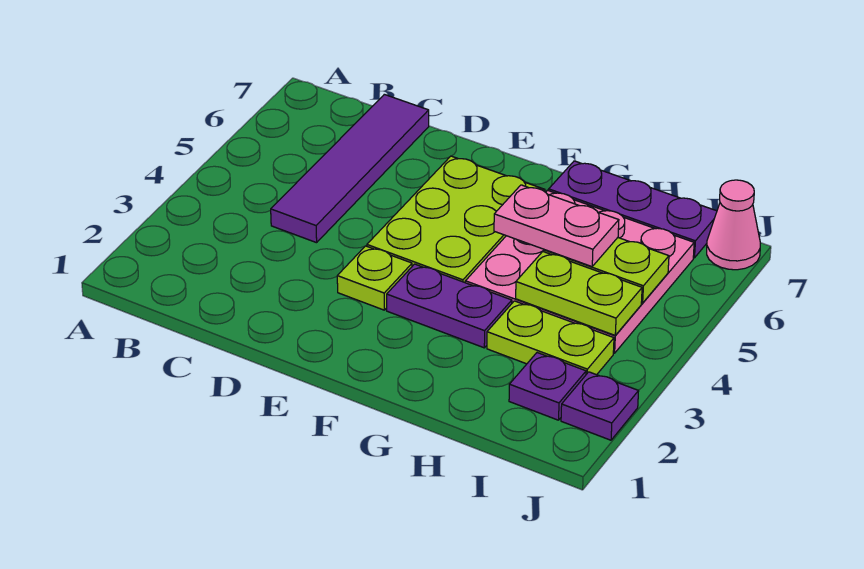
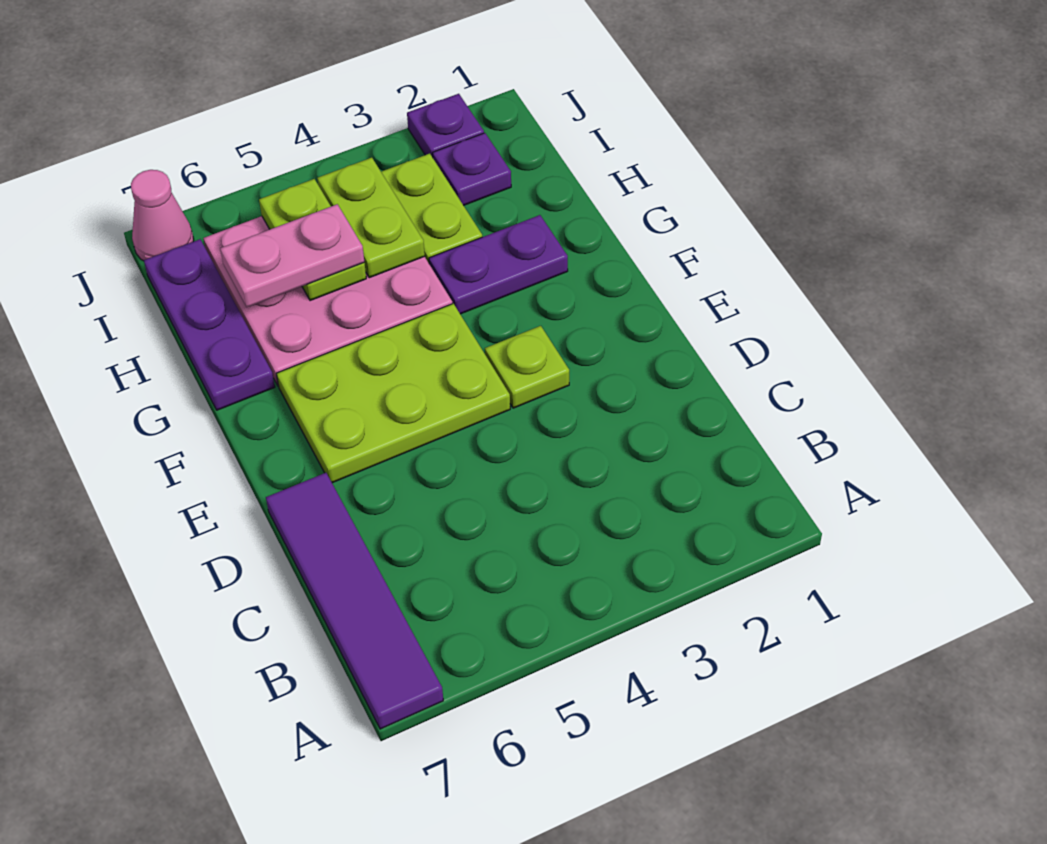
purple tile C4:C7 level 1 -> purple tile A7:D7 level 1
purple plate F3:G3 level 1 -> purple plate G2:G3 level 1
pink plate G5:H5 level 3 -> pink plate H5:H6 level 3

